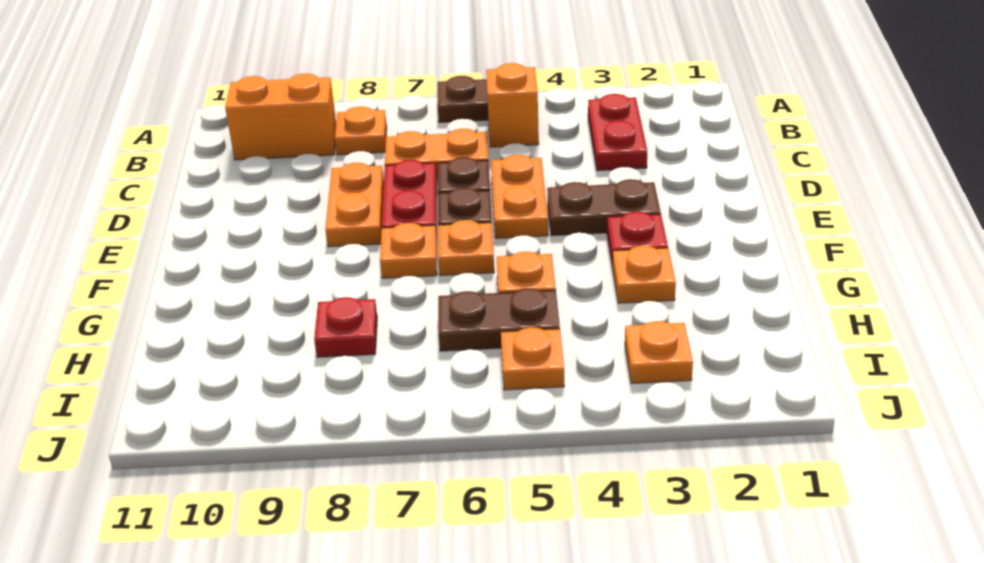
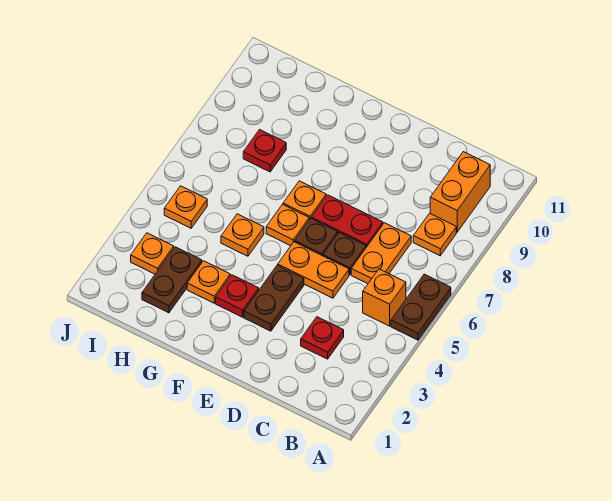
red plate B3:C3 level 1 -> red plate C3 level 1
orange plate D8:E8 level 1 -> none
brown plate H5:H6 level 1 -> brown plate H2:H3 level 1

